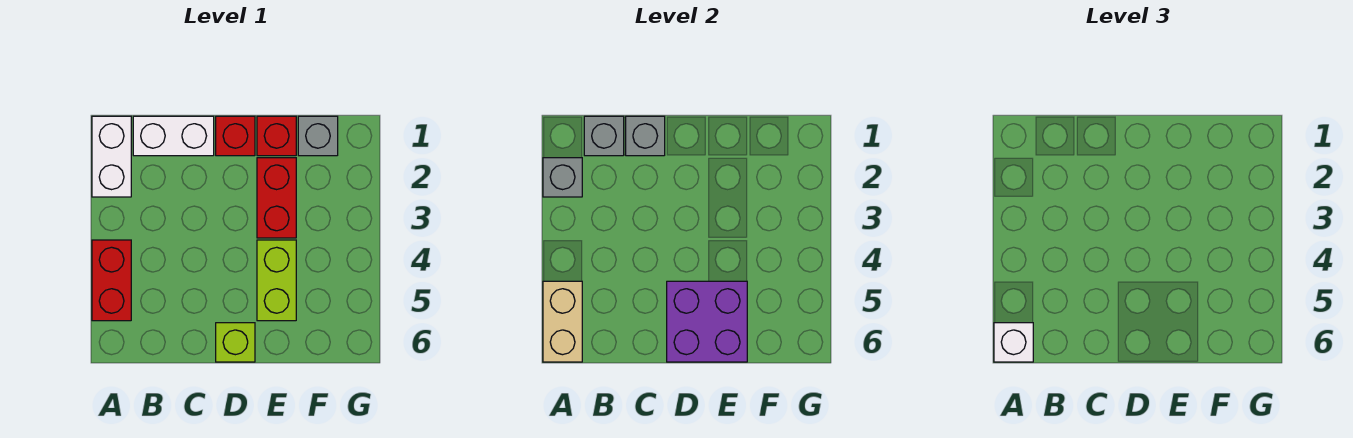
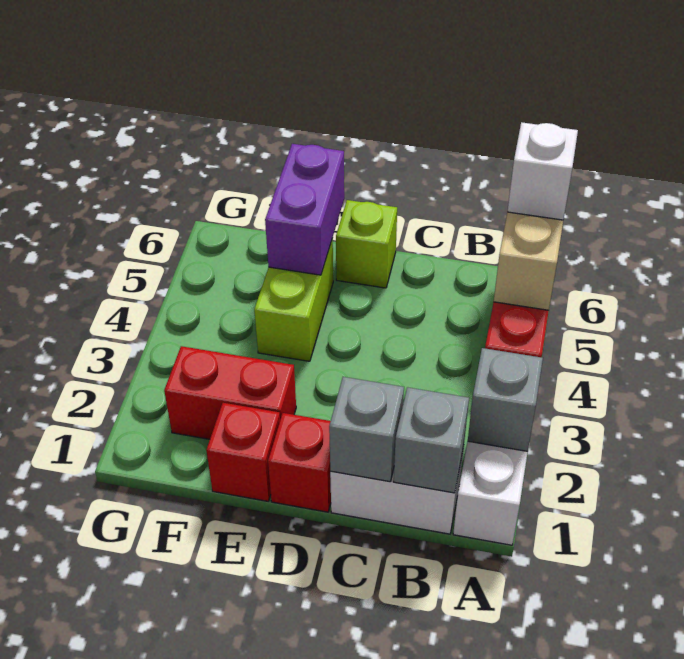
purple brick D5:E6 level 2 -> purple brick E5:E6 level 2
red brick E2:E3 level 1 -> red brick E2:F2 level 1
grey brick F1 level 1 -> none

